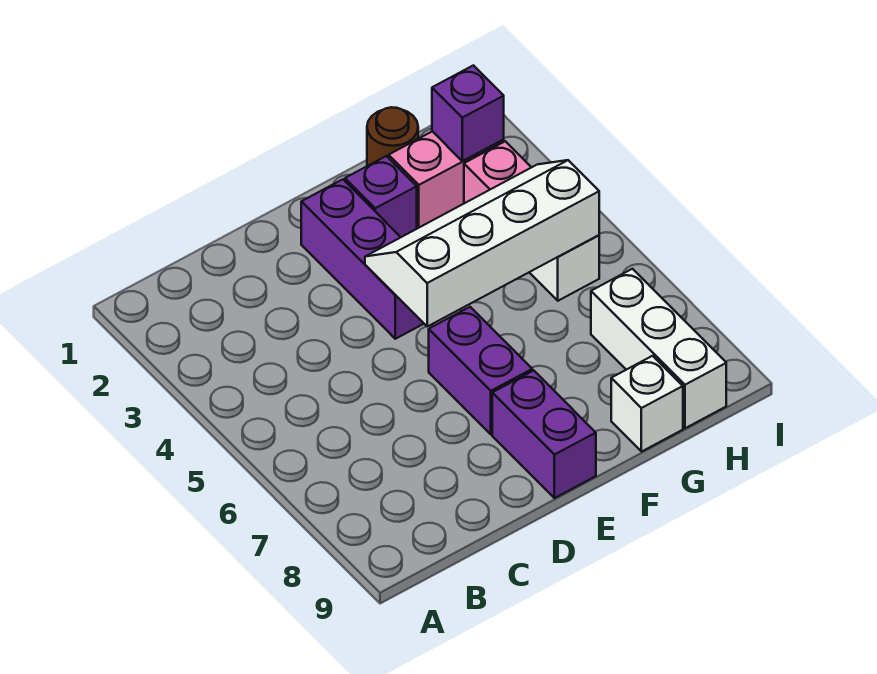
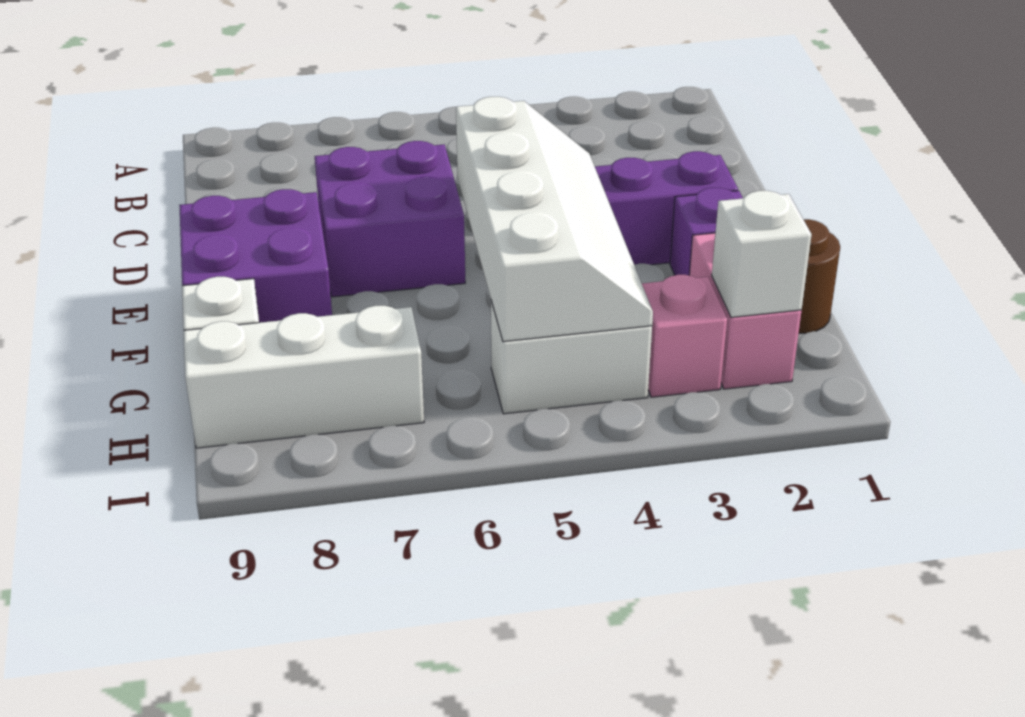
purple brick E6:E7 level 1 -> purple brick D6:E7 level 1
purple brick E8:E9 level 1 -> purple brick E8:F9 level 1
purple brick H2 level 2 -> white brick H2 level 2

